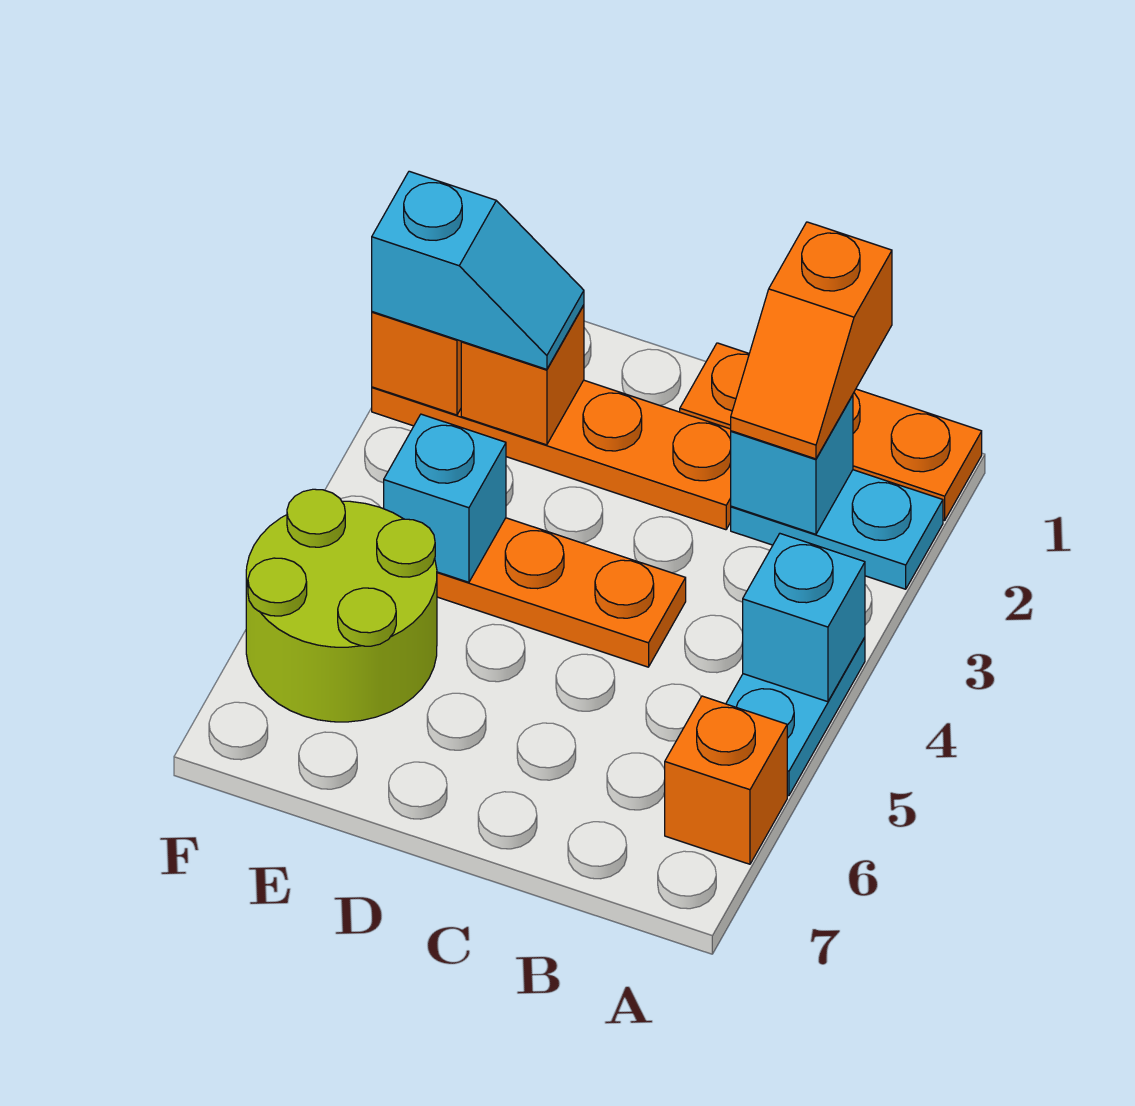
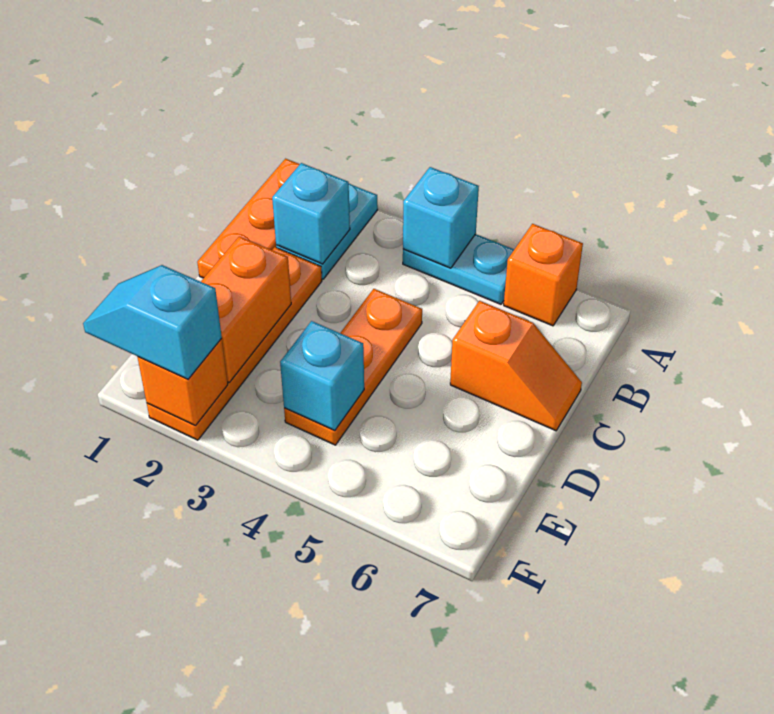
orange slope B1:B2 level 3 top 1 -> orange slope C6:C7 level 1 top 6
orange brick E2 level 2 -> orange brick D2:E2 level 2
cyan slope E2:F2 level 3 top F -> cyan slope F1:F2 level 3 top 2
lime round brick E5:F6 level 1 -> none

